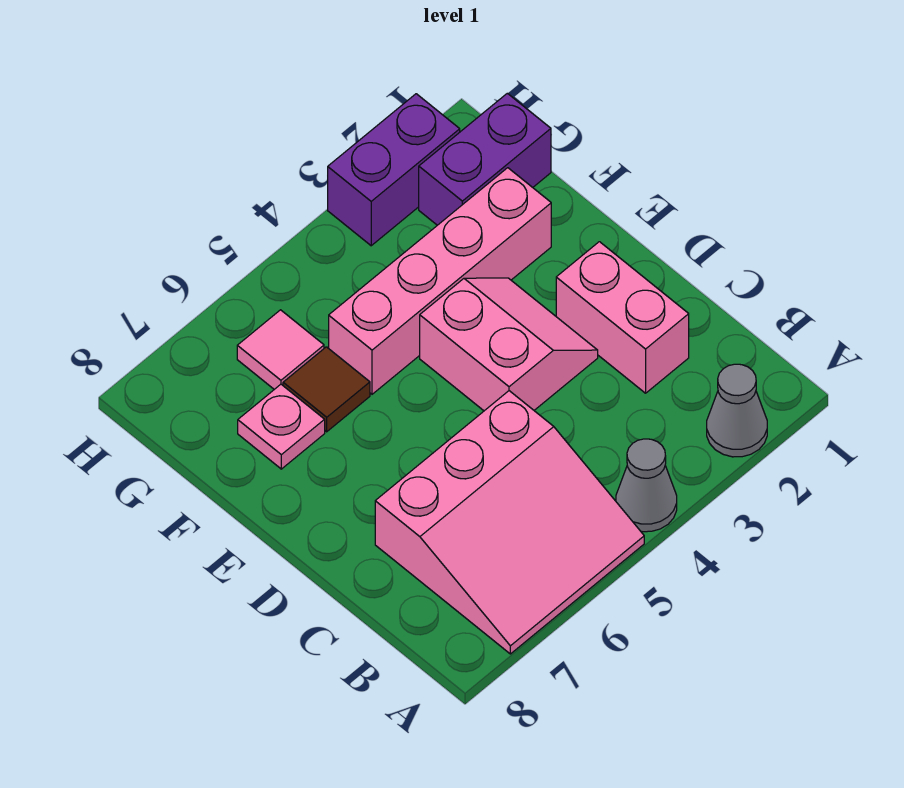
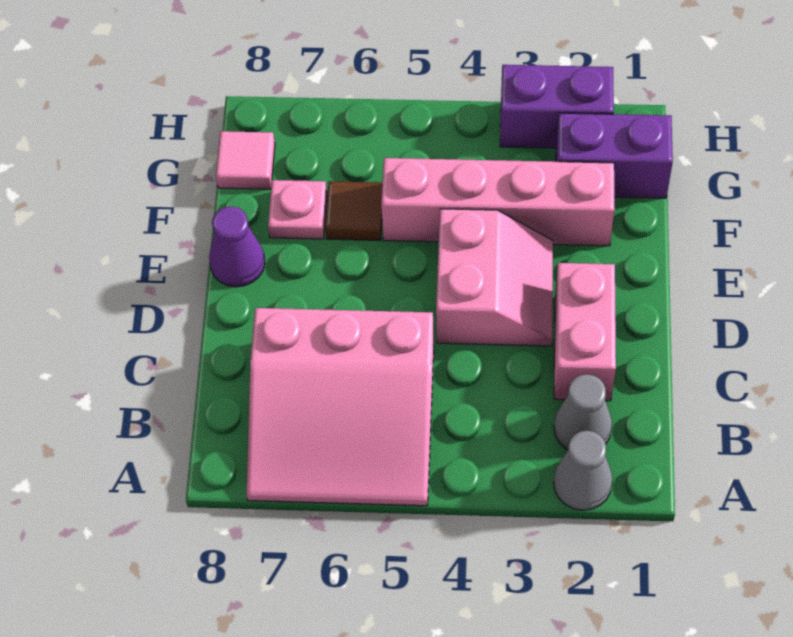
grey cone A4 level 1 -> grey cone B2 level 1
none -> purple cone E8 level 1
pink tile G6 level 1 -> pink tile G8 level 1

